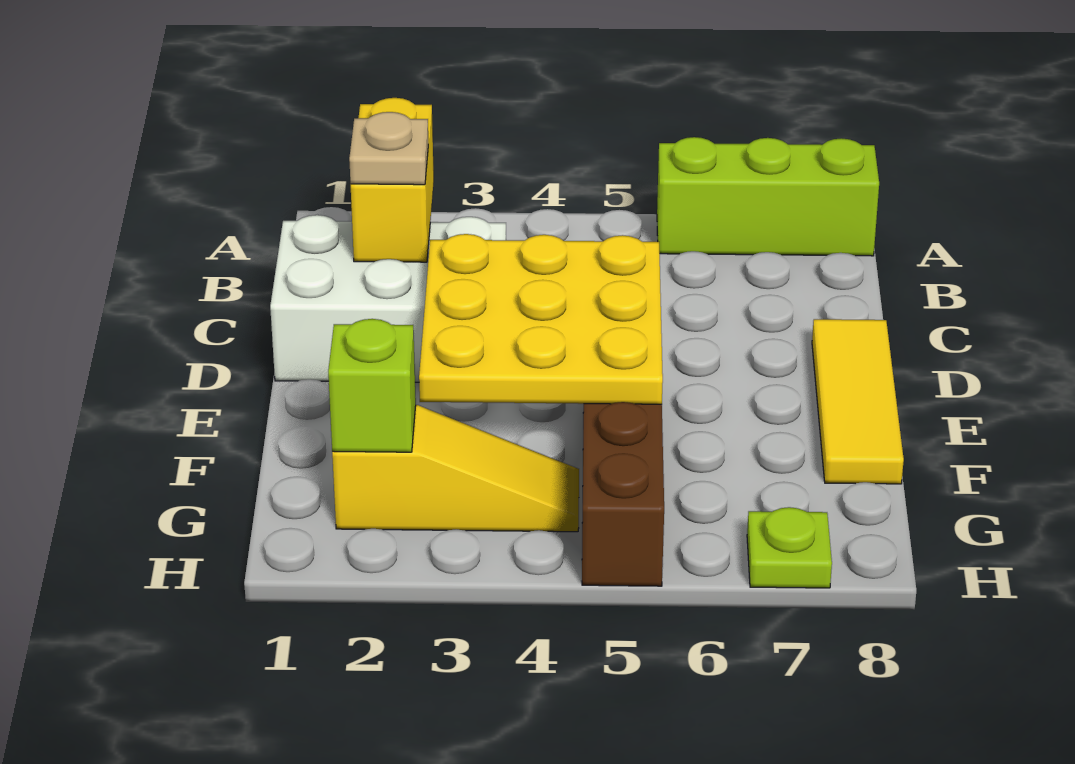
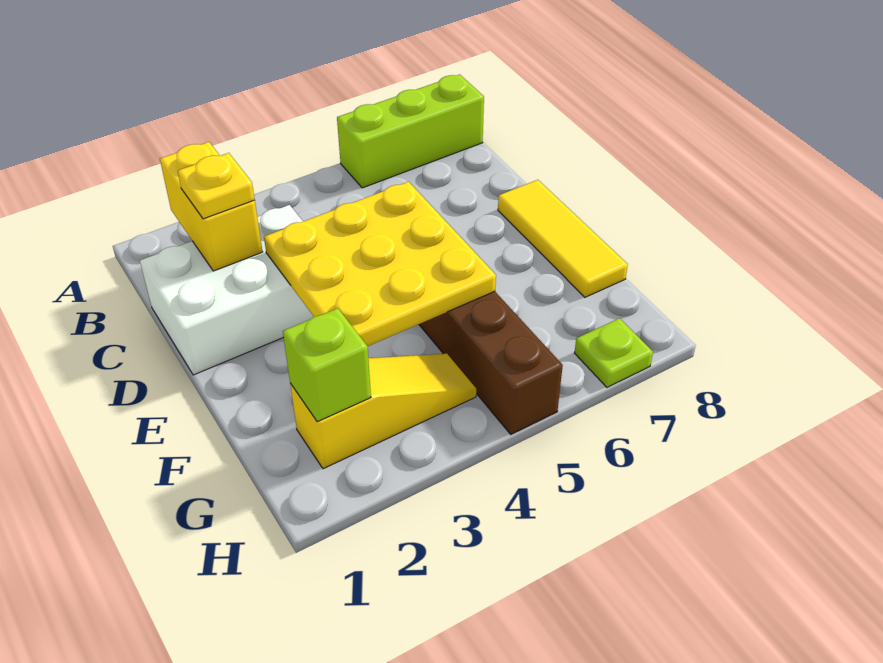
tan plate C2 level 3 -> yellow plate C2 level 3

